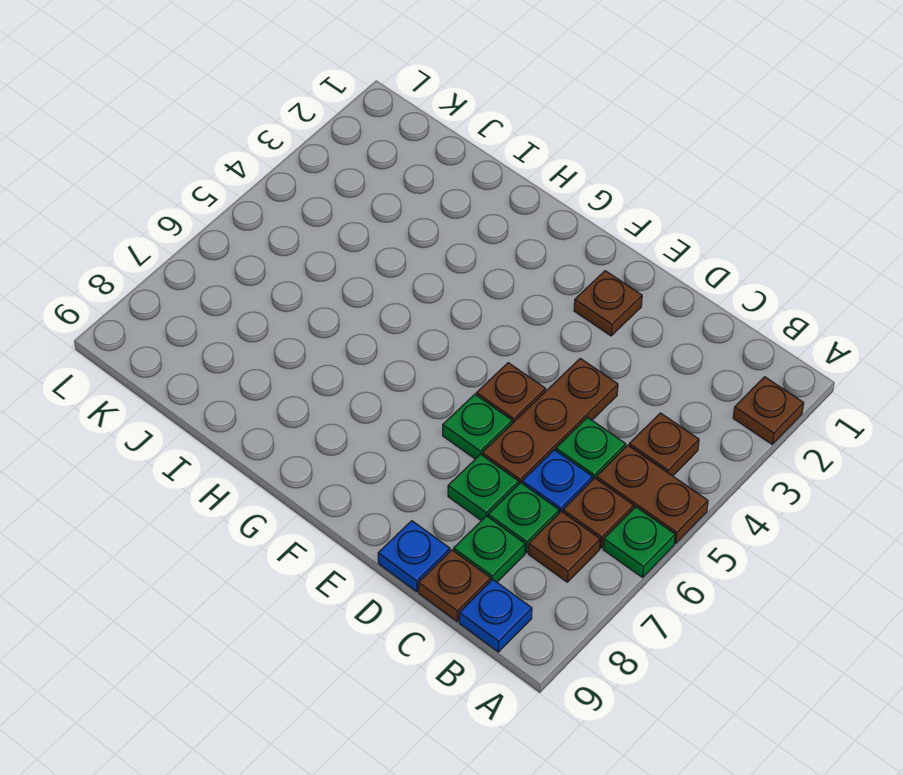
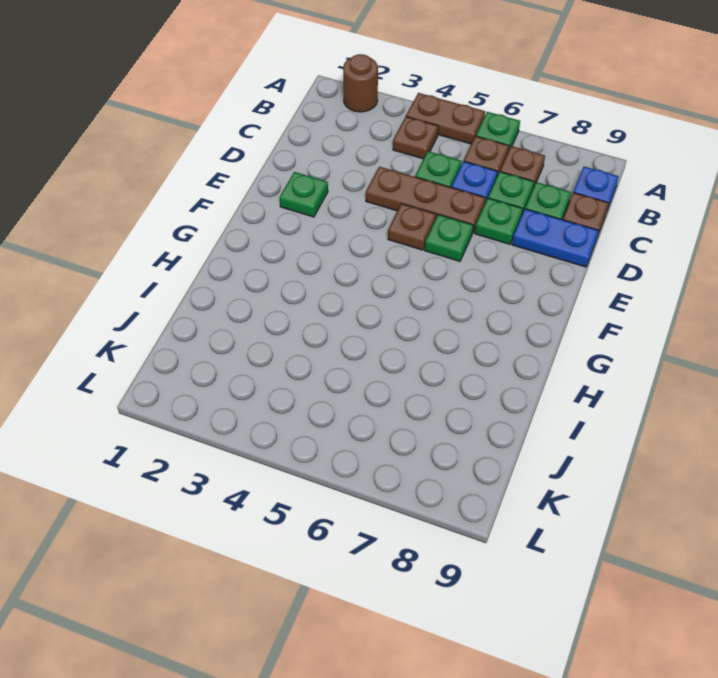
brown plate A2 level 1 -> brown round brick A2 level 1
brown plate A5:B5 level 1 -> brown plate A4:A5 level 1
blue plate D9 level 1 -> blue plate D8:D9 level 1
brown plate E2 level 1 -> green plate E2 level 1

